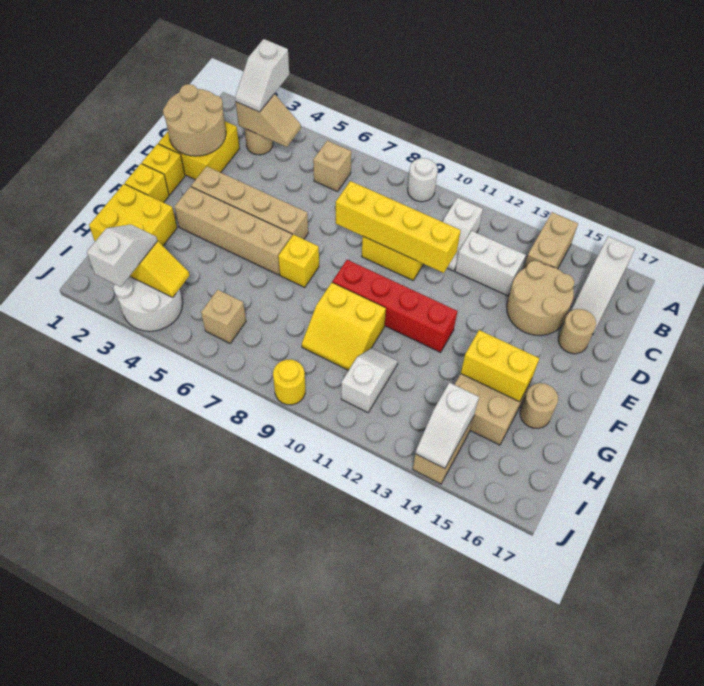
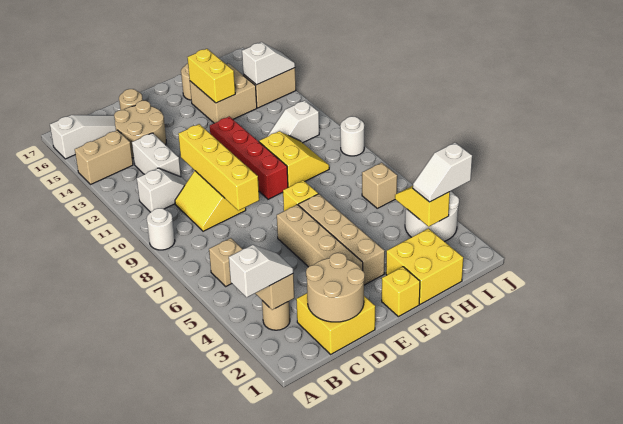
yellow brick E1 level 1 -> none
yellow round brick J9 level 1 -> white round brick J9 level 1

